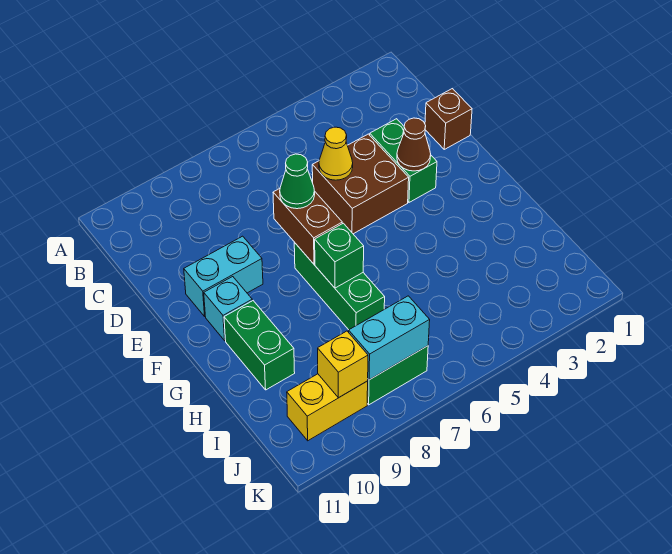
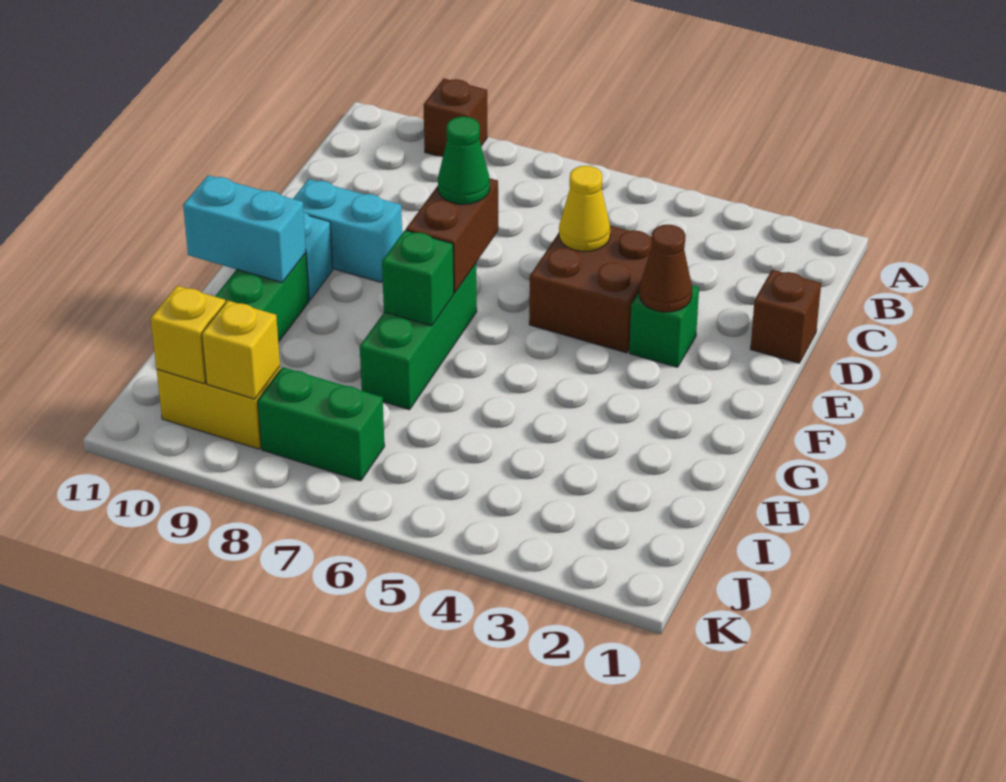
none -> brown brick A9 level 1
green brick D3:E3 level 1 -> green brick E3 level 1
cyan brick J7:J8 level 2 -> cyan brick G10:G11 level 2
none -> yellow brick J10 level 2

